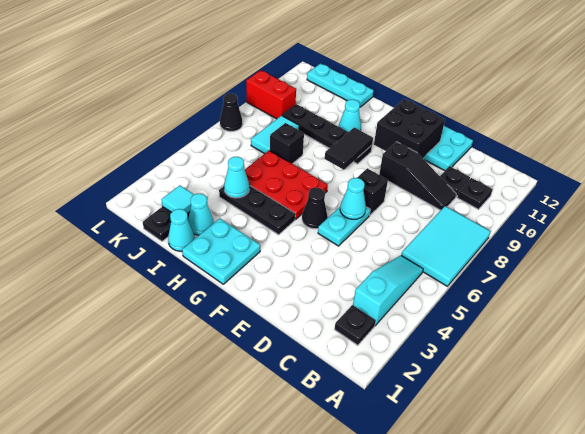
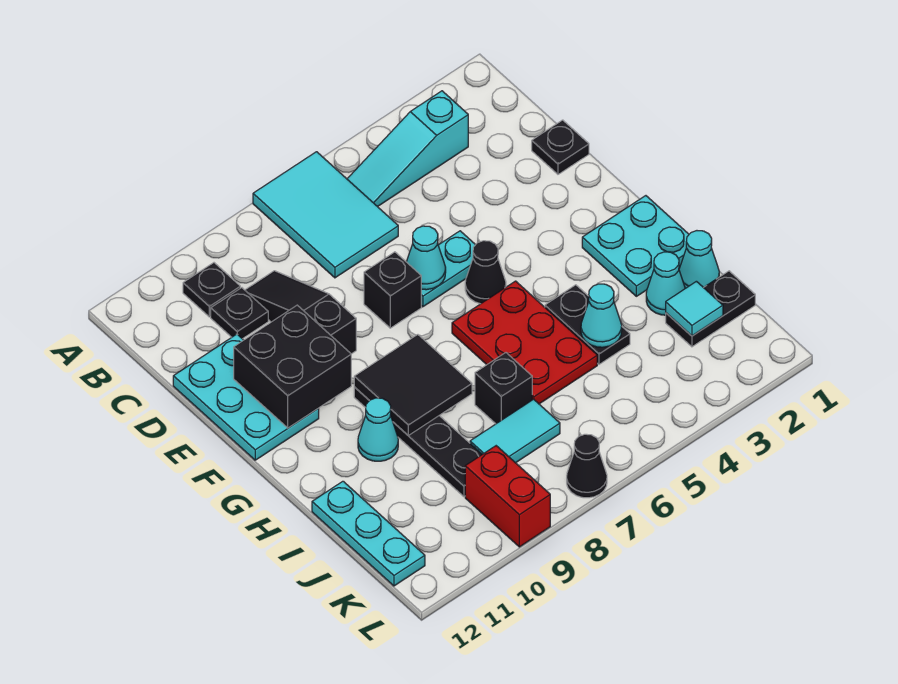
cyan tile A6:B8 level 1 -> cyan tile A6:C7 level 1
black plate B2 level 1 -> black plate D1 level 1
black plate G4:I4 level 1 -> black plate H4:I4 level 1
black tile G8:G9 level 2 -> black tile G8:H9 level 2

